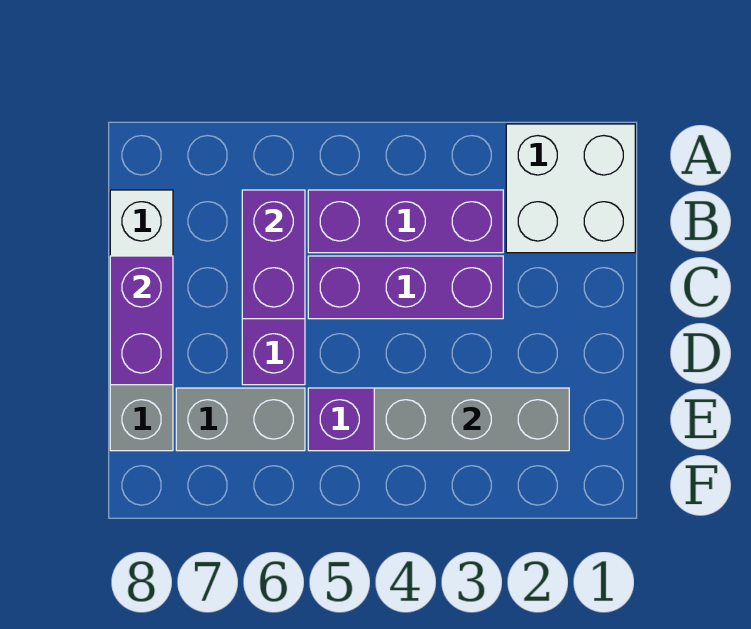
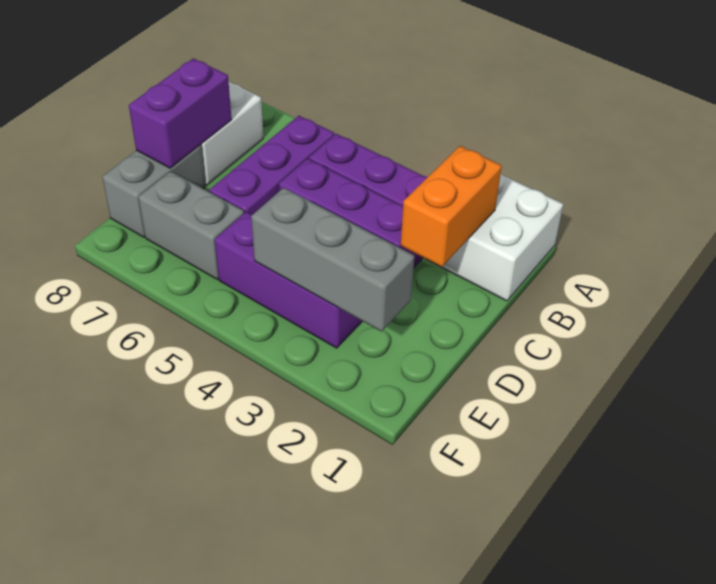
none -> orange brick B2:C2 level 2
purple brick B6:C6 level 2 -> none

